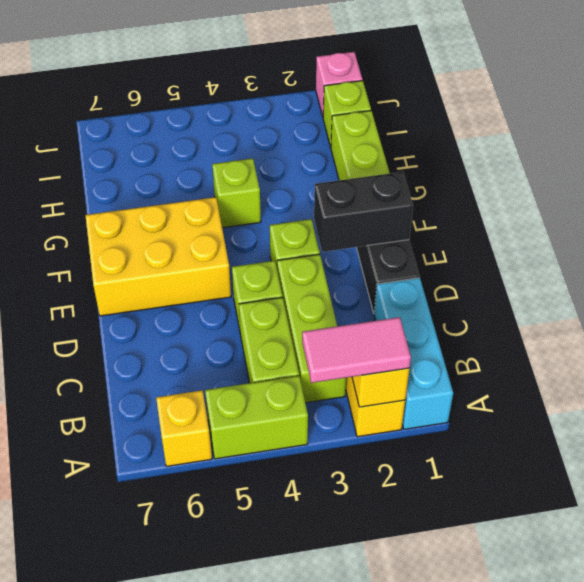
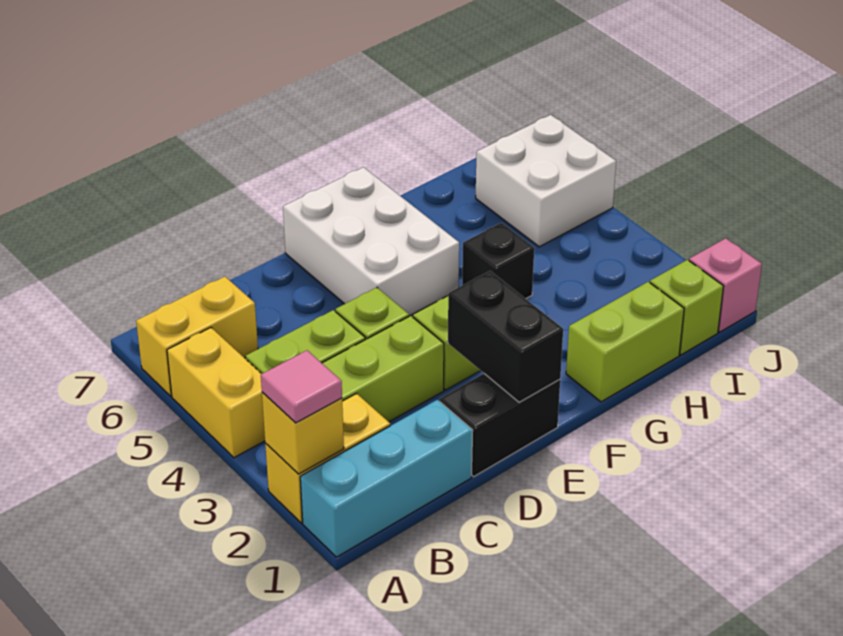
pink tile A2:A3 level 3 -> pink tile A2 level 3
lime brick A4:A5 level 1 -> yellow brick A4:A5 level 1
yellow brick A6 level 1 -> yellow brick A6:B6 level 1
yellow brick E5:F7 level 1 -> white brick E5:F7 level 1
lime brick G4 level 1 -> black brick G4 level 1
none -> white brick I5:J6 level 1

